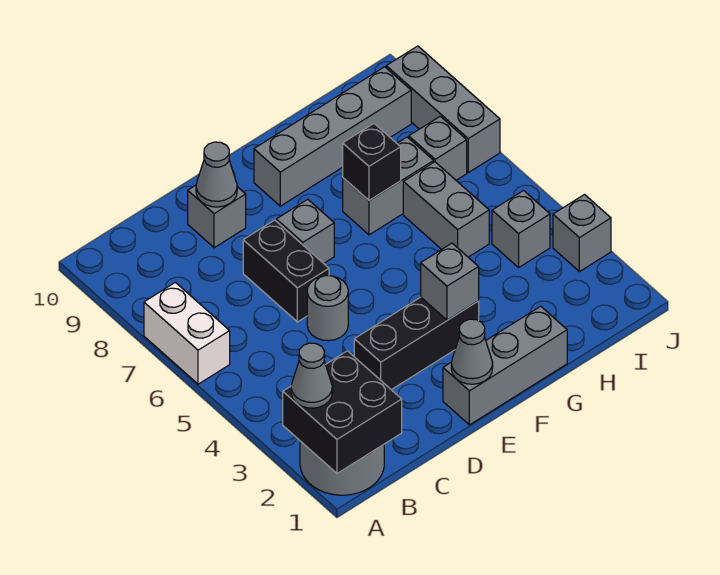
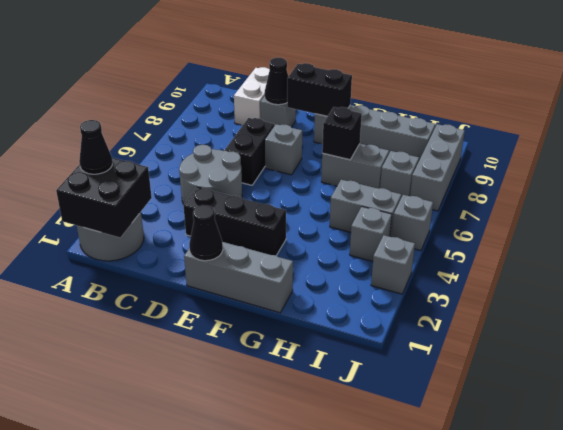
grey cone A2 level 3 -> black cone A2 level 3
white brick A6:A7 level 1 -> white brick C9:C10 level 1
grey round brick D5 level 1 -> grey round brick C4:D5 level 1
grey cone D9 level 2 -> black cone D9 level 2
grey cone E1 level 2 -> black cone E1 level 2
none -> black brick E9:F9 level 2
grey brick F3 level 2 -> grey brick J5 level 1
grey brick H5:H6 level 1 -> grey brick H5:I5 level 1

